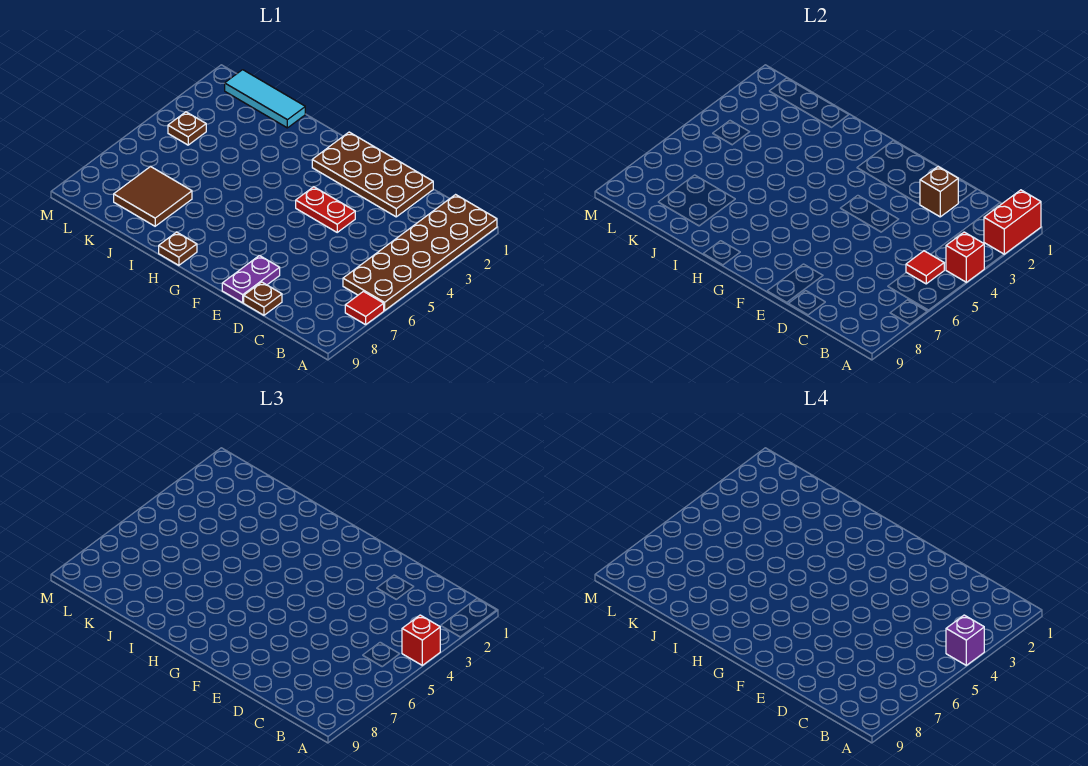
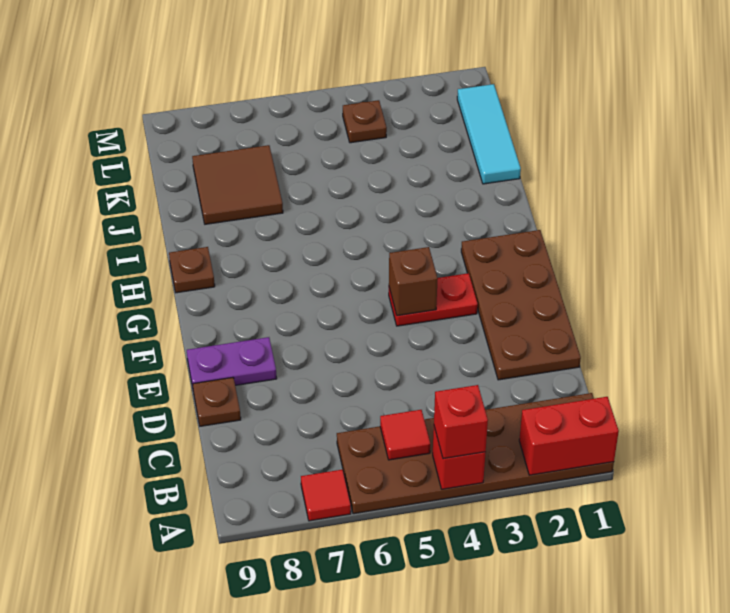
purple brick A4 level 4 -> none
brown brick D2 level 2 -> brown brick F4 level 2
red plate E4:F4 level 1 -> red plate F3:F4 level 1

